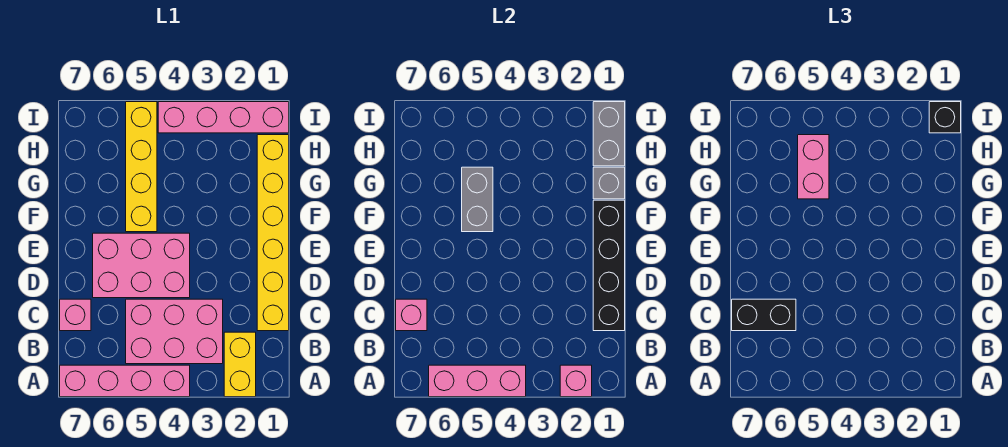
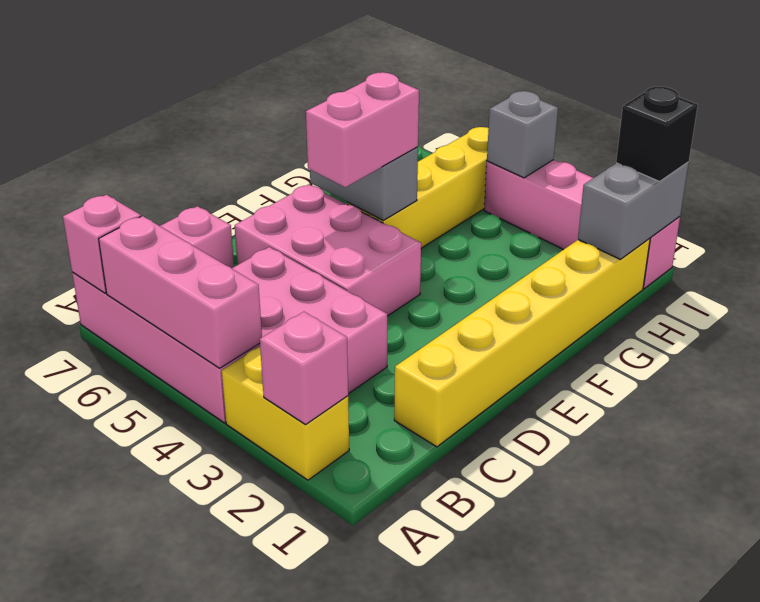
yellow brick A2:B2 level 1 -> yellow brick A2:A3 level 1
black brick C1:F1 level 2 -> none
black brick C6:C7 level 3 -> none
pink brick C7 level 2 -> pink brick A7 level 2
grey brick F5:G5 level 2 -> grey brick F5:F6 level 2
grey brick G1 level 2 -> grey brick I4 level 2
pink brick G5:H5 level 3 -> pink brick E5:F5 level 3

